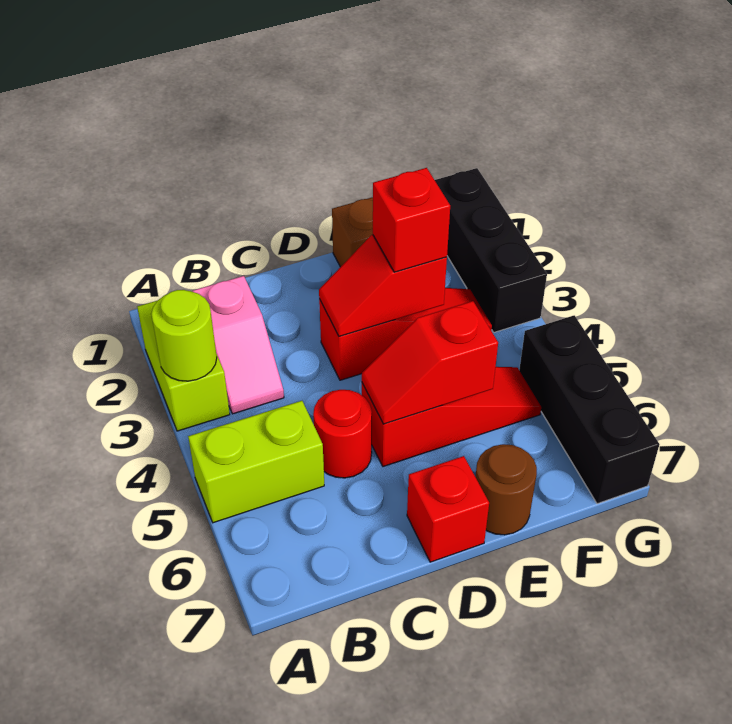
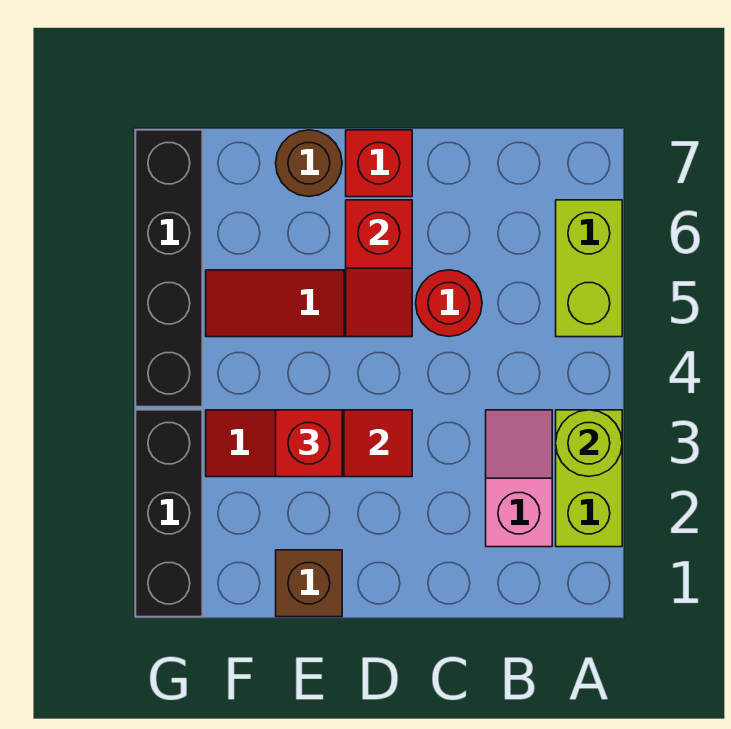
lime brick A5:B5 level 1 -> lime brick A5:A6 level 1
red slope D5:E5 level 2 top E -> red slope D5:D6 level 2 top 6
black brick G5:G7 level 1 -> black brick G4:G7 level 1

